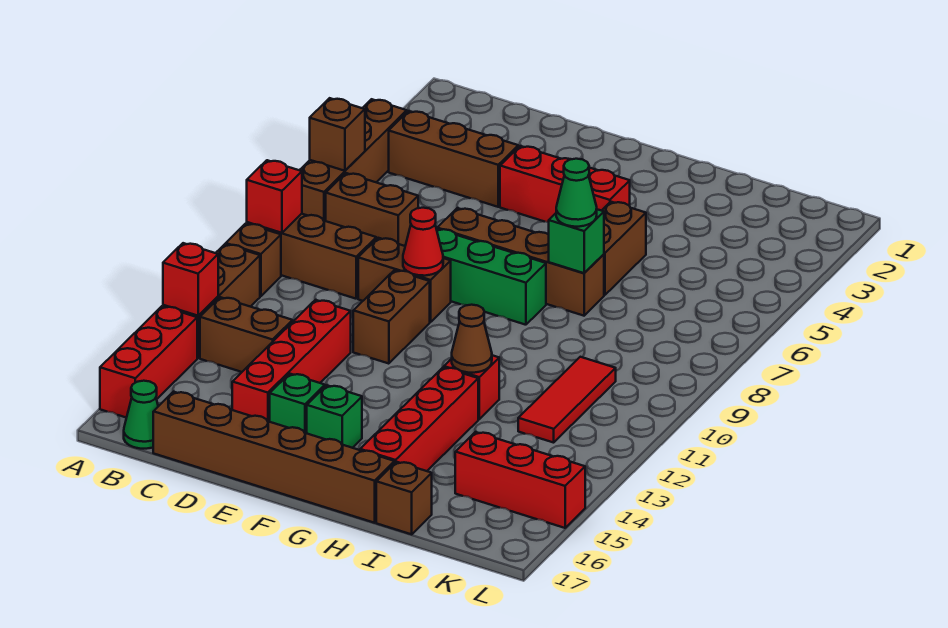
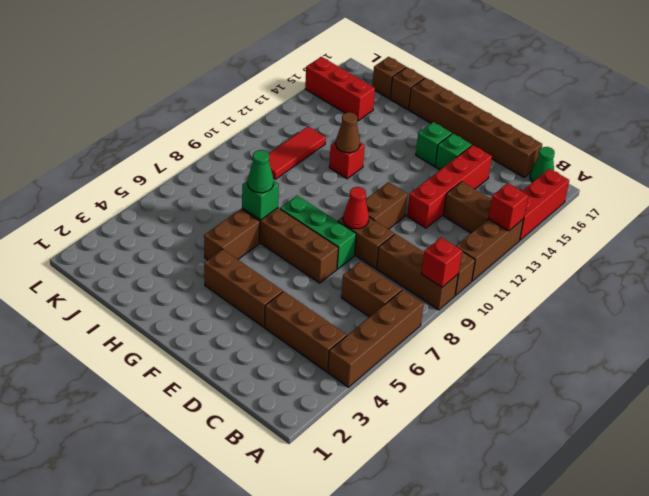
brown brick A6 level 2 -> brown brick J17 level 1
red brick E4:G4 level 1 -> brown brick E4:G4 level 1
red brick H13:H16 level 1 -> none

